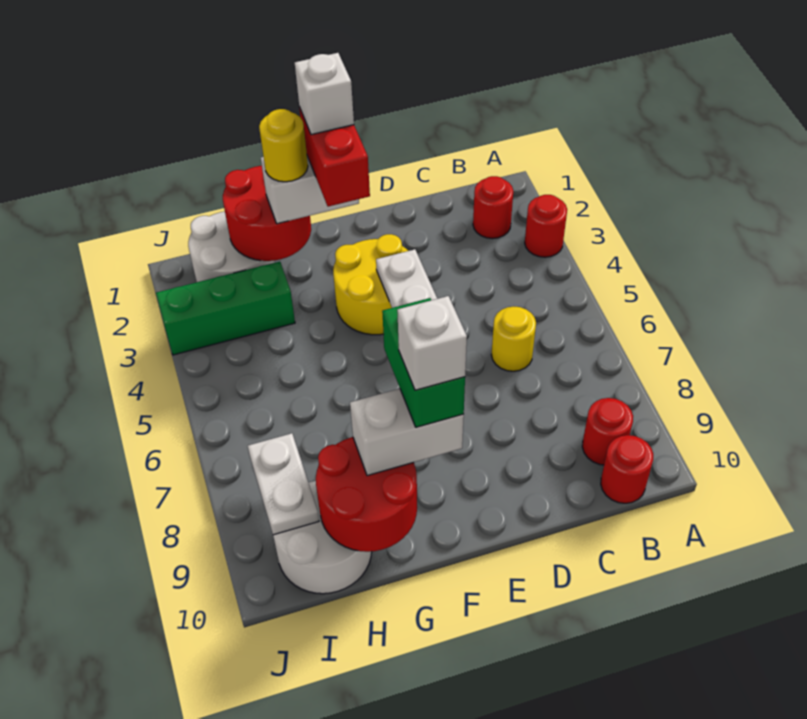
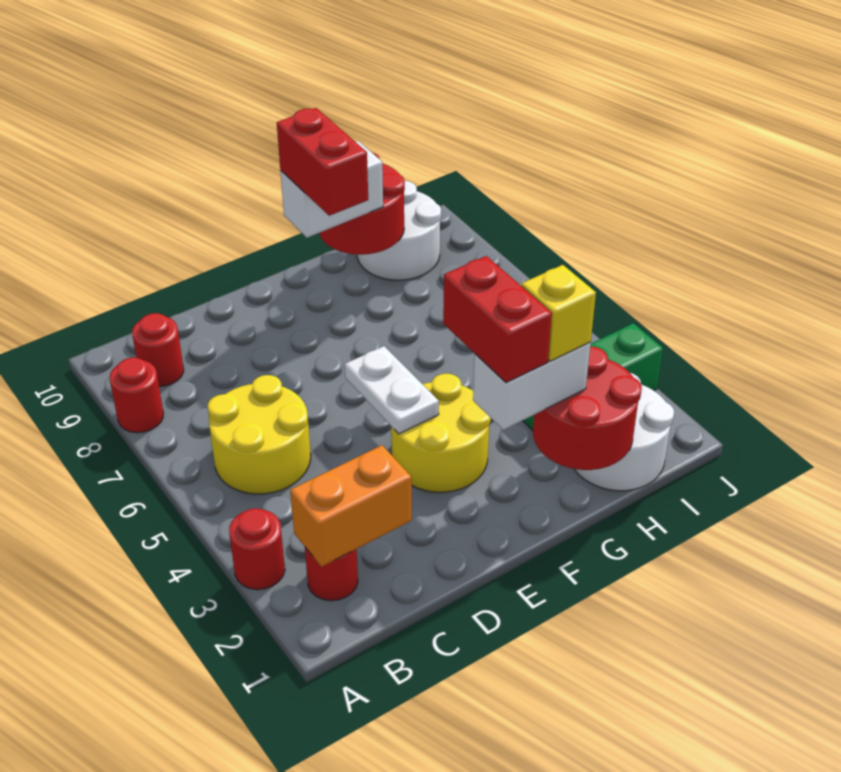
none -> orange brick B2:C2 level 2
red round brick B10 level 1 -> red round brick A8 level 1
yellow round brick C6 level 1 -> yellow round brick B5:C6 level 1
white brick F2 level 5 -> none
green brick F8:F9 level 4 -> red brick F8:F9 level 4
white brick F9 level 5 -> none
yellow round brick G2 level 4 -> yellow brick G2 level 4
white plate I8:I9 level 2 -> none

